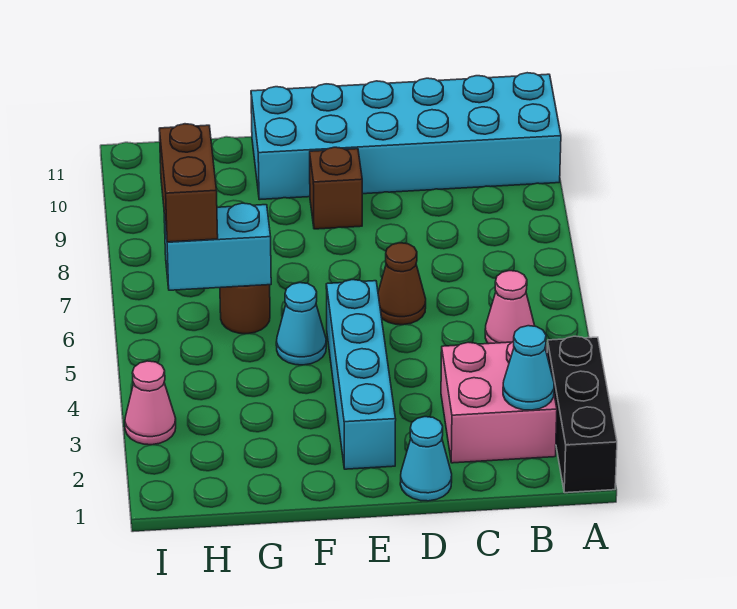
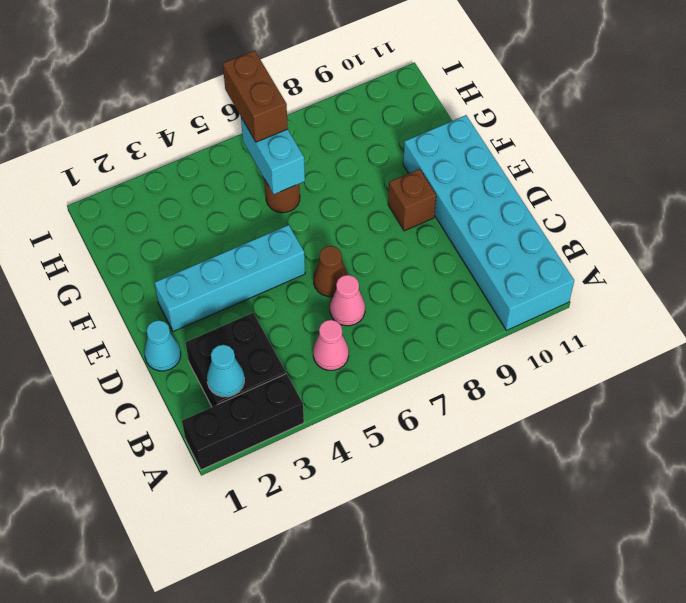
pink brick B2:C3 level 1 -> black brick B2:C3 level 1
cyan cone F5 level 1 -> none
brown brick H6:H7 level 3 -> brown brick H6:I6 level 3
pink cone I3 level 1 -> pink cone C6 level 1

